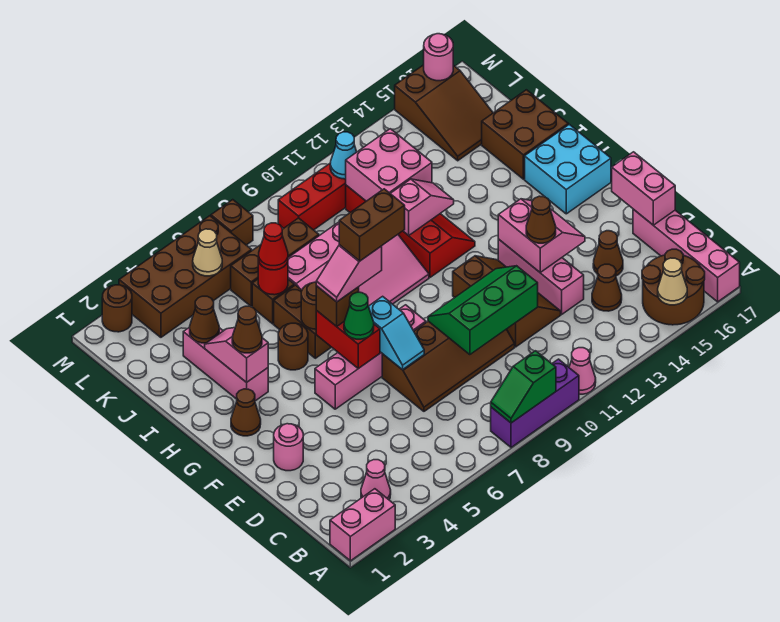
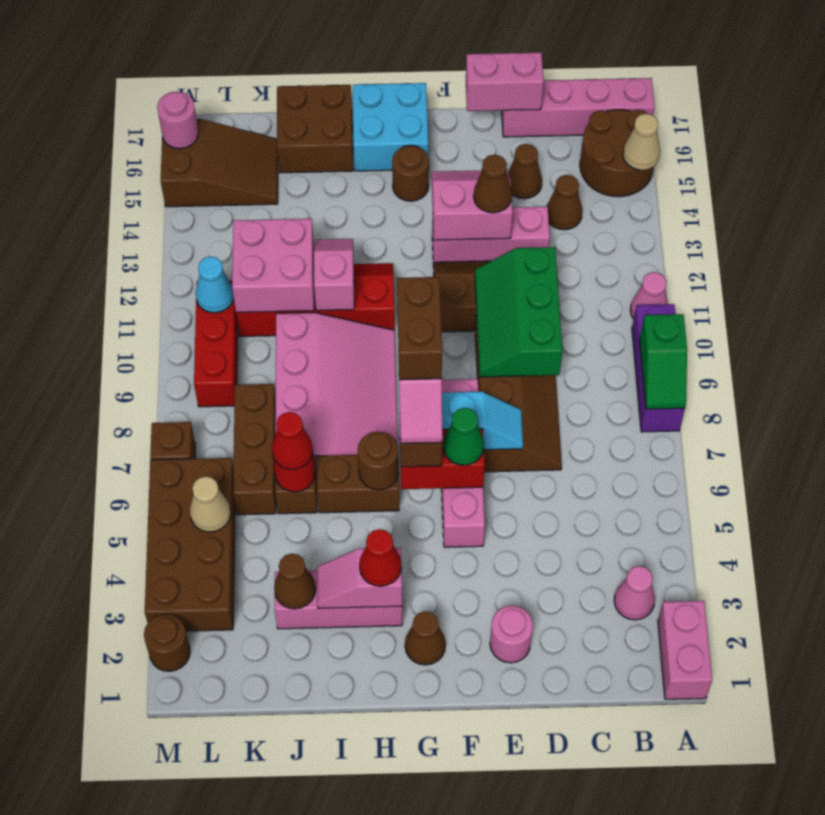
brown cone H3 level 3 -> red cone H3 level 3
brown round brick H5 level 1 -> brown round brick G15 level 1

